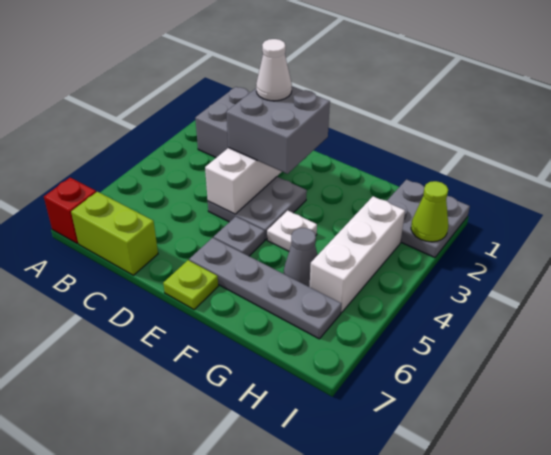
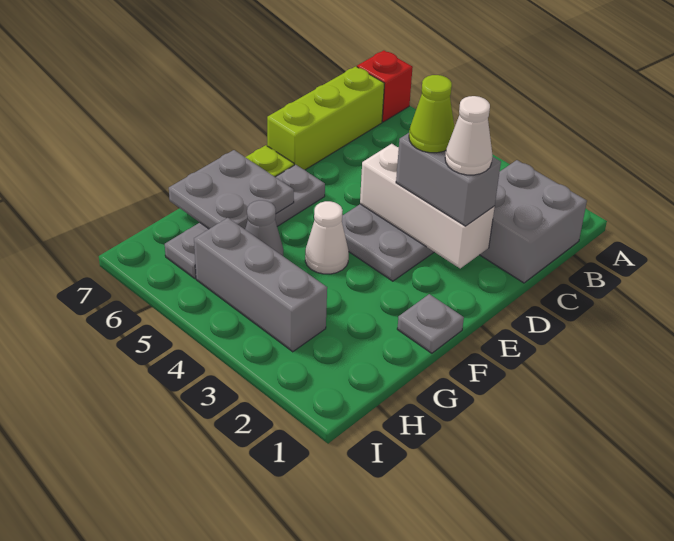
lime brick B7:C7 level 1 -> lime brick B7:D7 level 1
grey brick D2:E3 level 3 -> grey brick D2:D3 level 3
grey plate E5 level 1 -> grey plate F1 level 1
white plate F4 level 1 -> white cone F4 level 1
grey plate H1:I2 level 1 -> grey plate F6:G7 level 2
white brick H3:H5 level 1 -> grey brick H3:H5 level 1
lime cone I2 level 2 -> lime cone D3 level 4

